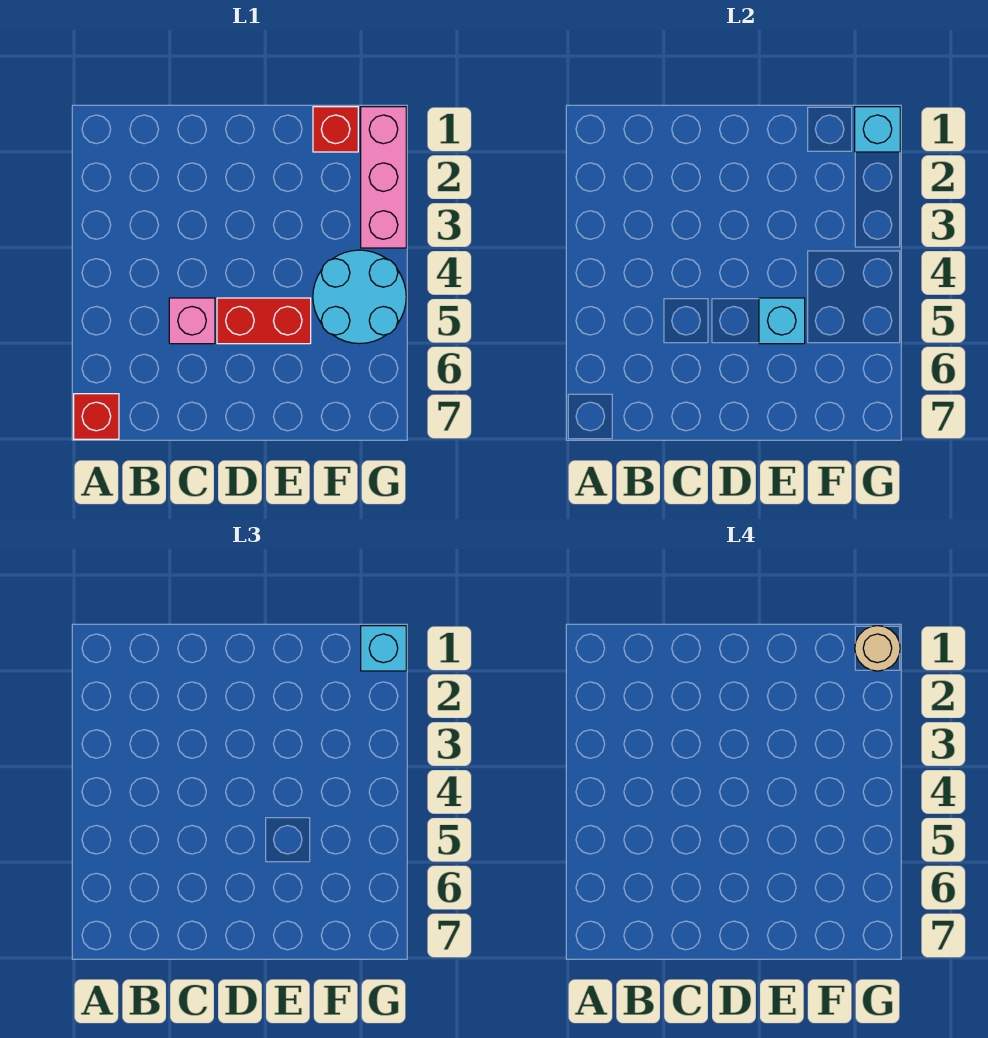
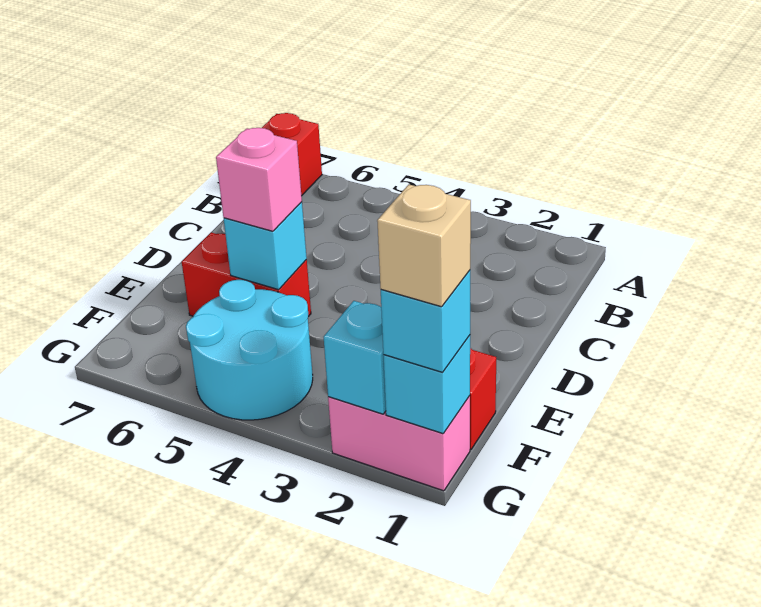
pink brick C5 level 1 -> pink brick E5 level 3
red brick D5:E5 level 1 -> red brick E5:E6 level 1
pink brick G1:G3 level 1 -> pink brick G1:G2 level 1
tan round brick G1 level 4 -> tan brick G1 level 4
none -> cyan brick G2 level 2

